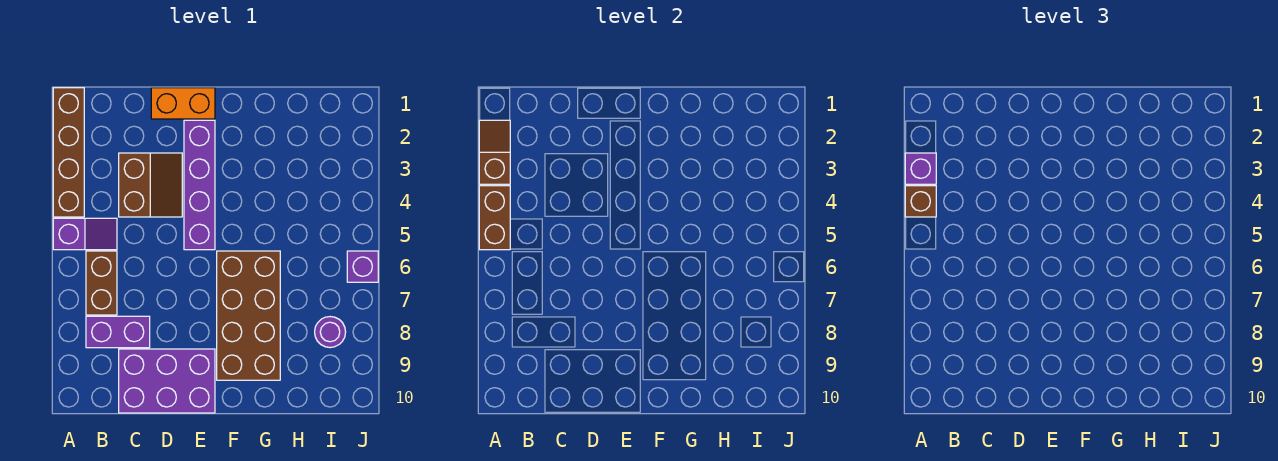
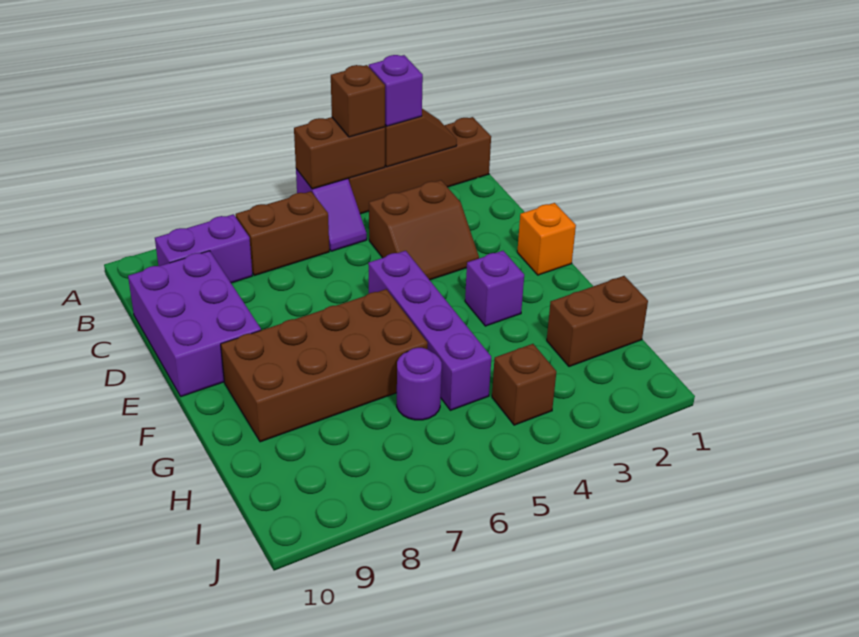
purple brick B8:C8 level 1 -> purple brick B8:B9 level 1
orange brick D1:E1 level 1 -> orange brick E1 level 1
purple brick E2:E5 level 1 -> purple brick E5:H5 level 1
none -> brown brick H1:H2 level 1
none -> brown brick I4 level 1
purple round brick I8 level 1 -> purple round brick H6 level 1
purple brick J6 level 1 -> purple brick F3 level 1

